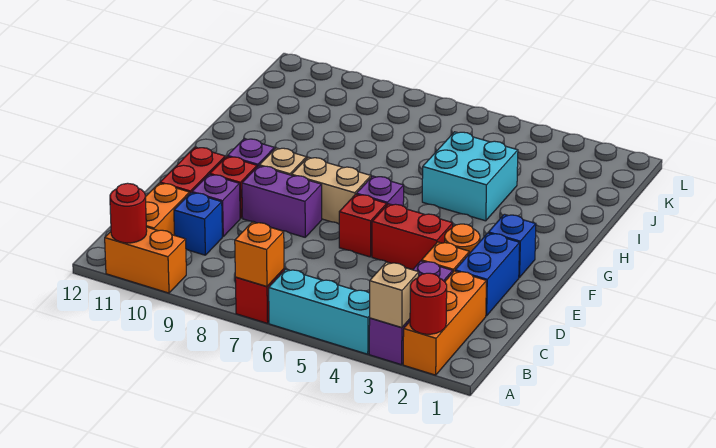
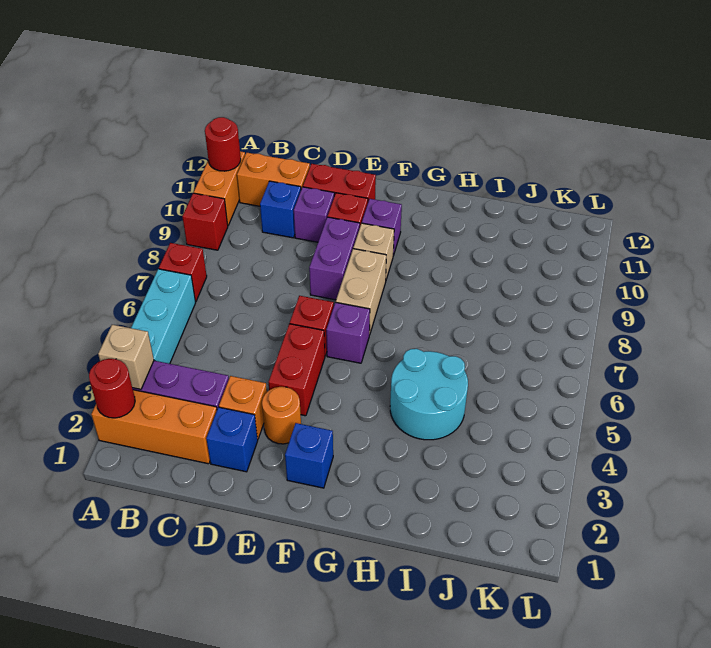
orange brick A7 level 2 -> none
none -> red brick A9 level 1
blue brick D2:E2 level 1 -> blue brick D2 level 1
cyan brick H4:I5 level 1 -> cyan round brick H4:I5 level 1

